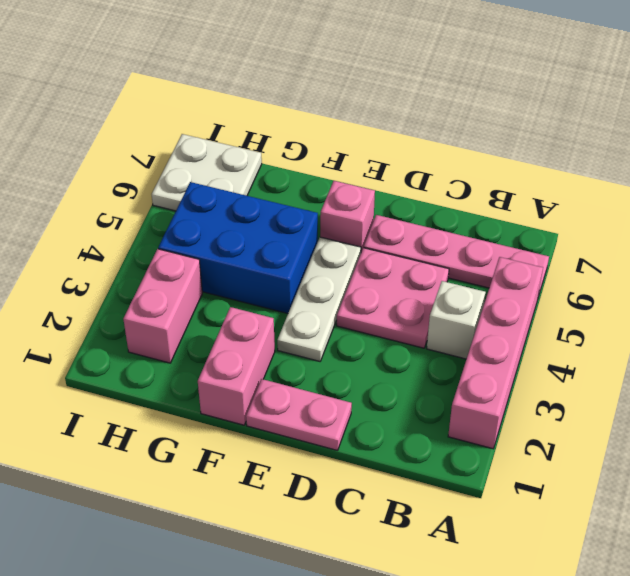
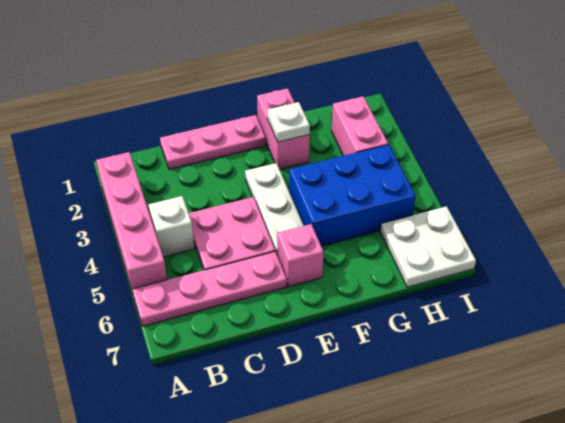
pink plate D1:E1 level 1 -> pink plate C1:E1 level 1
none -> white plate F2 level 2

